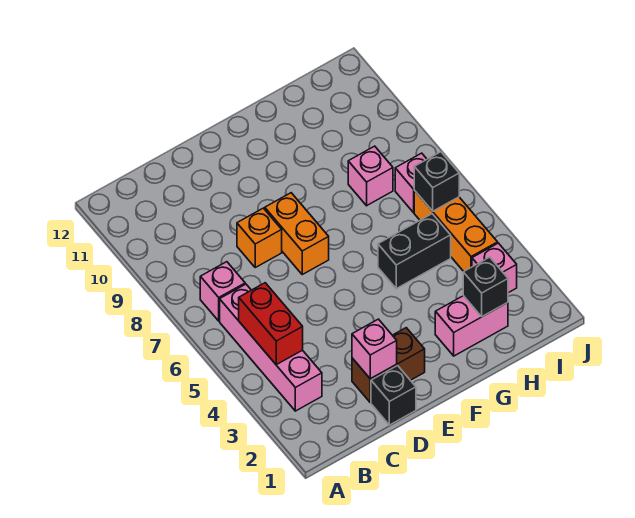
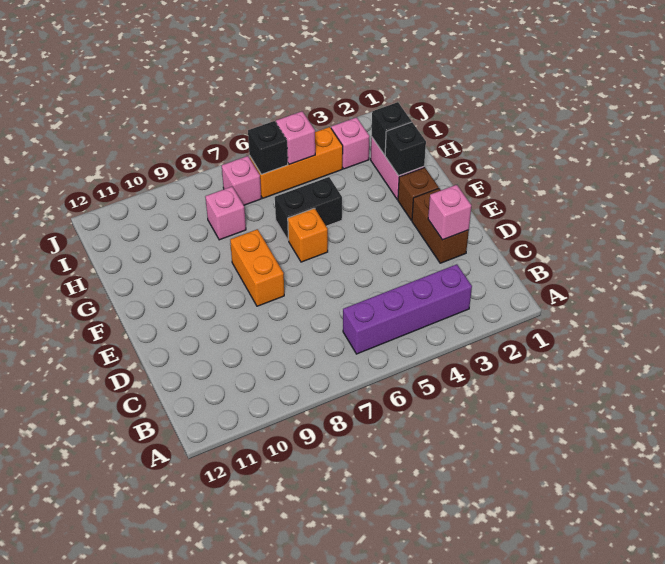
pink brick B3:B6 level 1 -> purple brick B3:B6 level 1
red brick B4:B5 level 2 -> none
pink brick B7 level 1 -> pink brick I5 level 2
black brick D1 level 1 -> black brick G2 level 2
orange brick D8 level 1 -> orange brick F6 level 1
orange brick E7:E8 level 1 -> orange brick E8:F8 level 1
none -> brown brick F2 level 1
black brick G5:H5 level 1 -> black brick G5:G6 level 1

